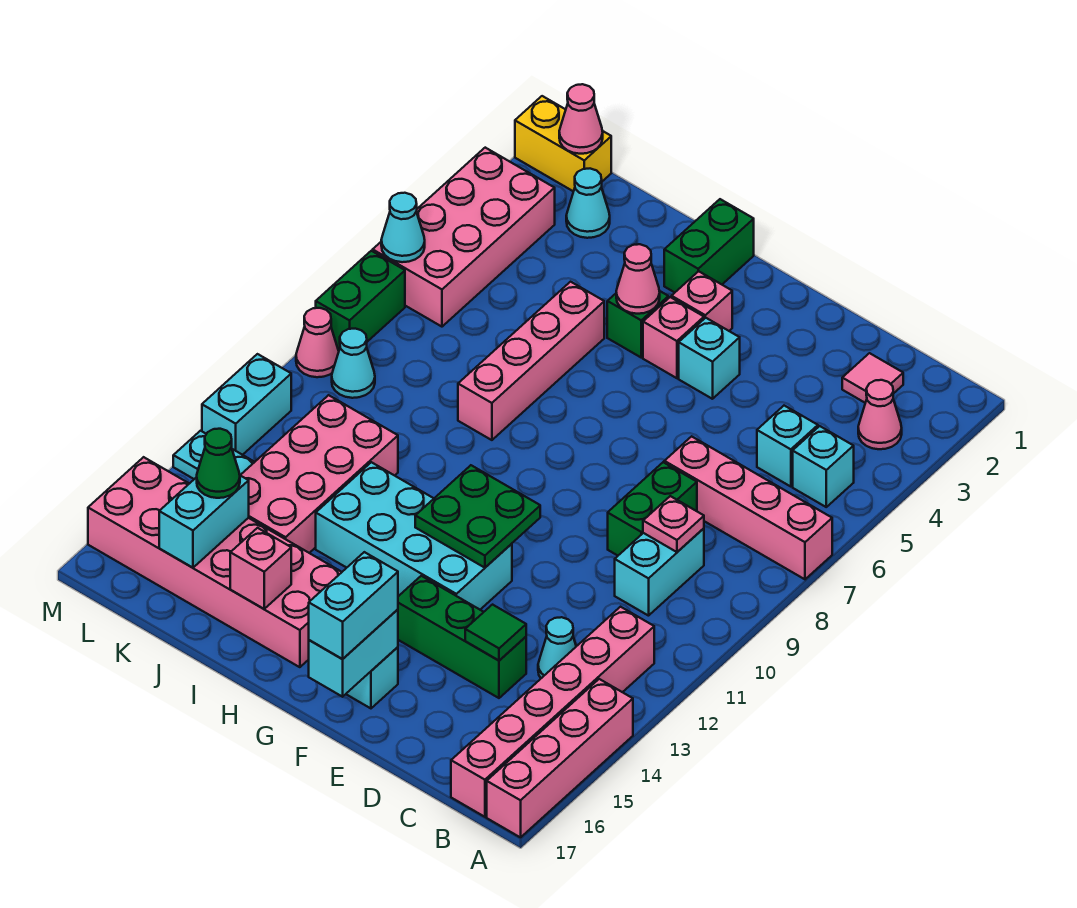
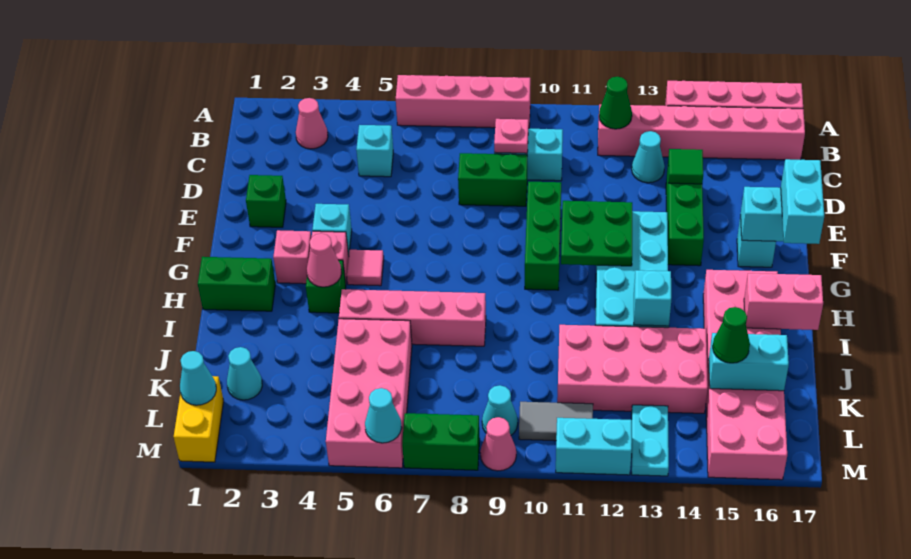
pink brick A7:D7 level 1 -> pink brick A6:A9 level 1
cyan brick B5 level 1 -> cyan brick I13 level 2
none -> green cone B12 level 2
pink tile C2 level 1 -> pink tile G5 level 1
none -> green brick E2 level 1
none -> green brick E10:G10 level 1
cyan brick F16:F17 level 3 -> cyan brick F17:G17 level 3
pink brick I16 level 2 -> pink brick I16:I17 level 2
pink cone L1 level 2 -> cyan cone L1 level 2
pink brick L3:M6 level 1 -> pink brick J5:M6 level 1
none -> grey tile L10:L11 level 1

